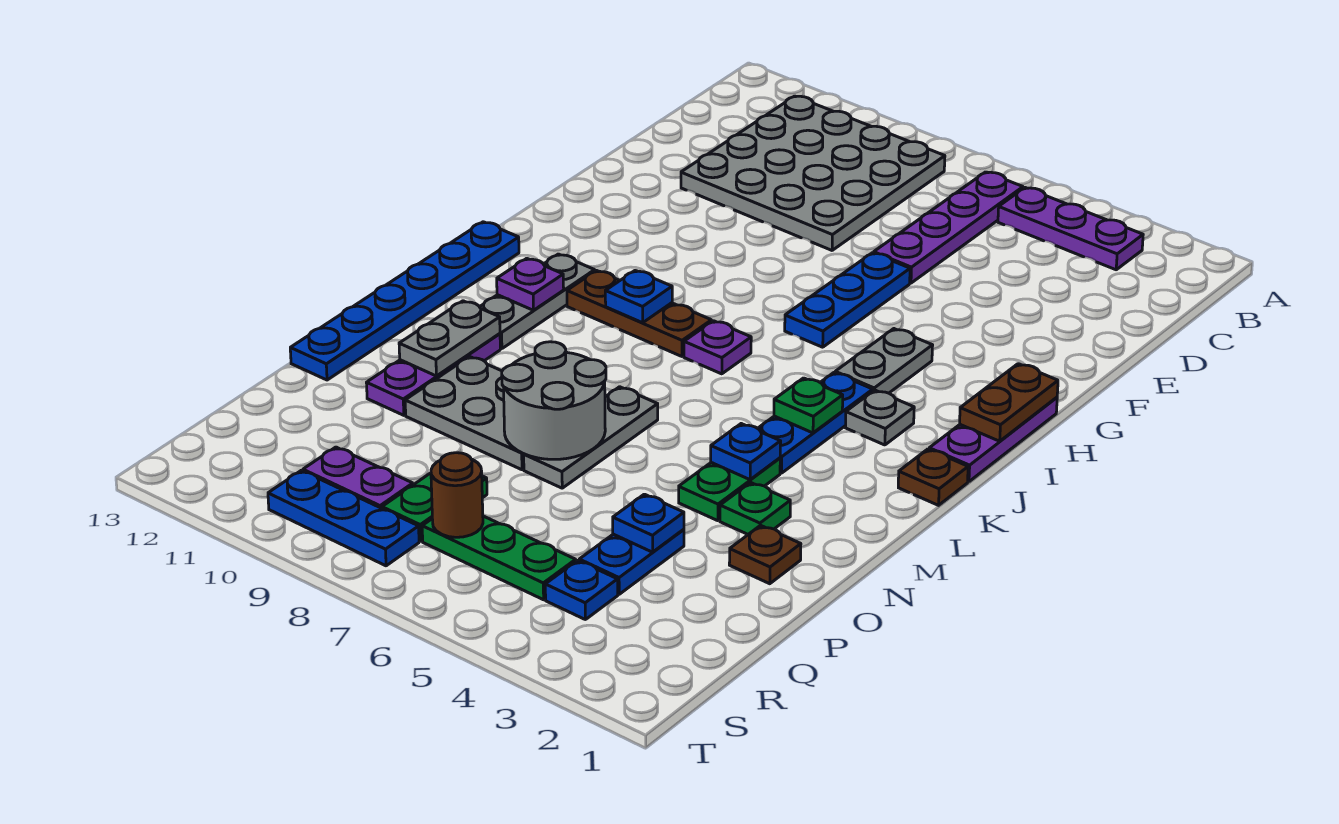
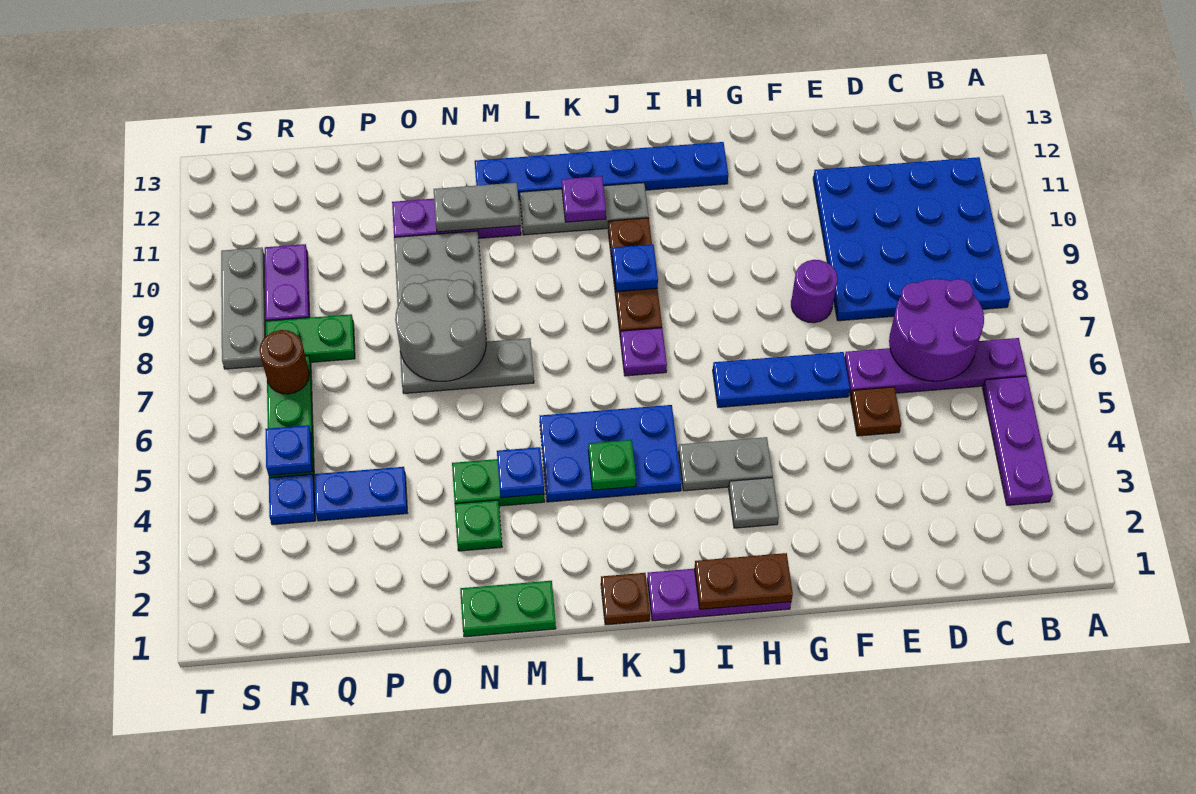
grey plate B8:E11 level 1 -> blue plate B8:E11 level 1
none -> purple round brick C6:D7 level 2
none -> purple round brick F8 level 1
grey plate J3 level 1 -> grey plate H3 level 1
blue plate J4:L4 level 1 -> blue plate J4:L5 level 1
blue plate J13:O13 level 1 -> blue plate H12:M12 level 1
none -> green plate M1:N1 level 1
brown plate O2 level 1 -> brown plate E5 level 1
blue plate P4 level 2 -> blue plate R5 level 2
blue plate S8:S10 level 1 -> grey plate S8:S10 level 1

